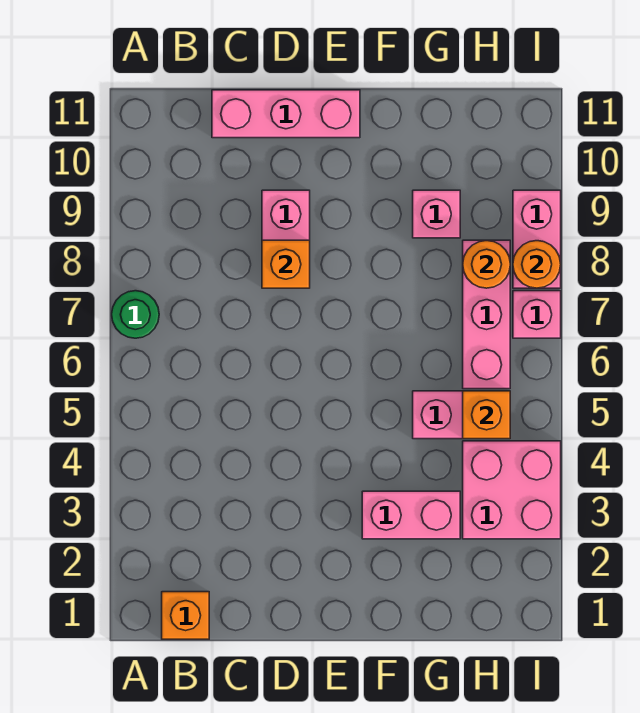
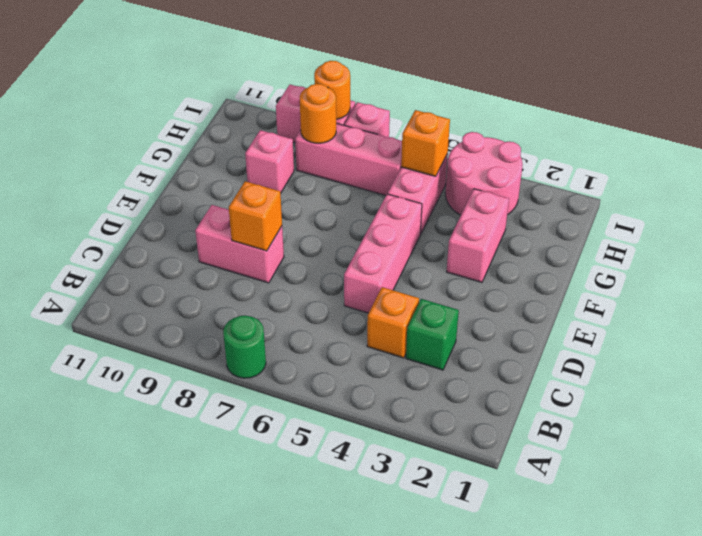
orange brick B1 level 1 -> orange brick C4 level 1
none -> green brick C3 level 1
pink brick C11:E11 level 1 -> pink brick D5:F5 level 1
pink brick H3:I4 level 1 -> pink round brick H3:I4 level 1

